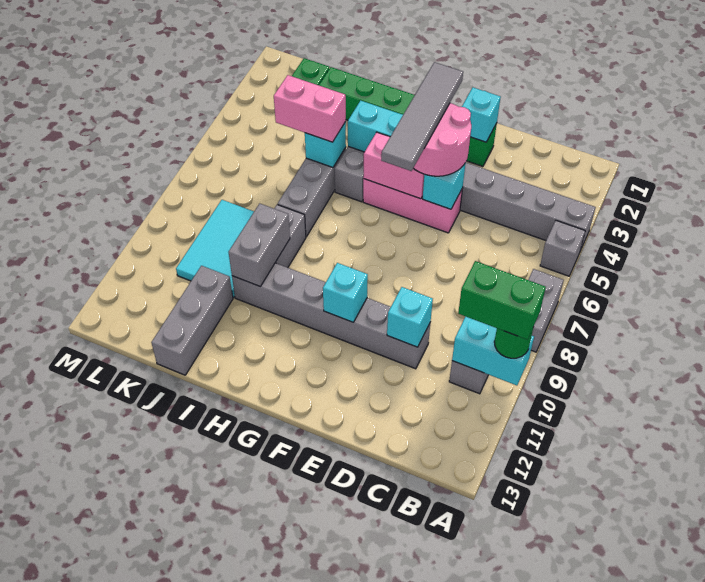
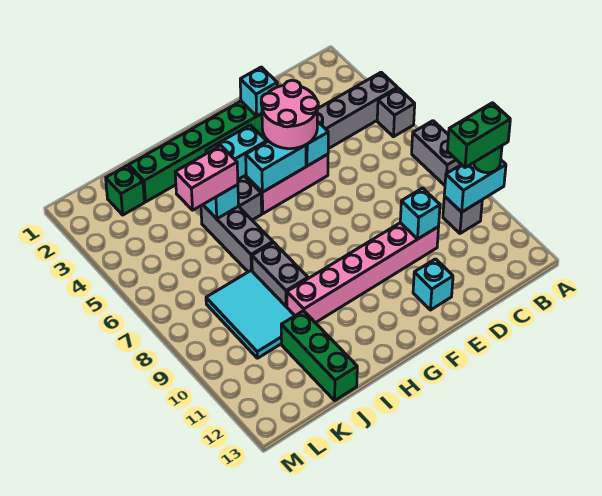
grey brick D10:I10 level 1 -> pink brick D10:I10 level 1
grey tile F3:F6 level 4 -> none
pink brick F5:G5 level 2 -> cyan brick F5:G5 level 2
cyan brick F10 level 2 -> cyan brick E12 level 1
grey brick I9:I10 level 2 -> none
grey brick J11:J13 level 1 -> green brick J11:J13 level 1

